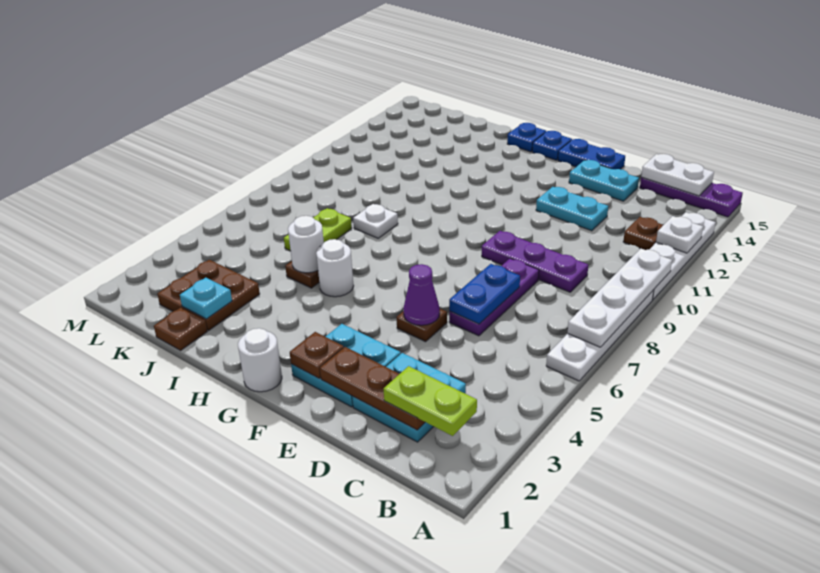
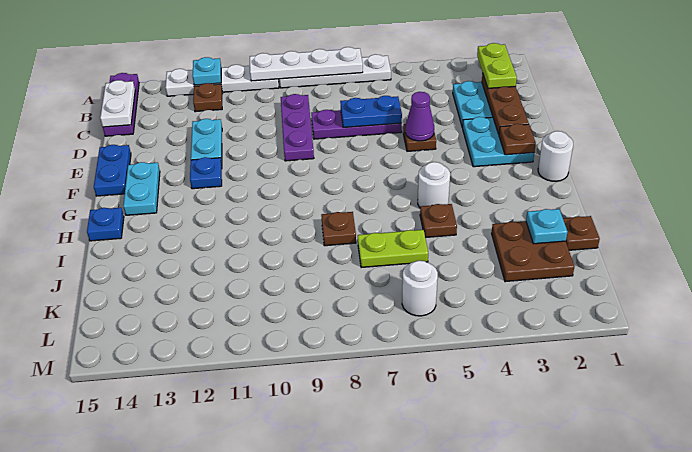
white plate A12 level 2 -> cyan plate A12 level 2
cyan plate D14:E14 level 1 -> cyan plate F14:G14 level 1
blue plate G15 level 1 -> blue plate F12 level 1
white round brick I5 level 2 -> white round brick L6 level 1
white plate I8 level 1 -> brown plate I8 level 1

